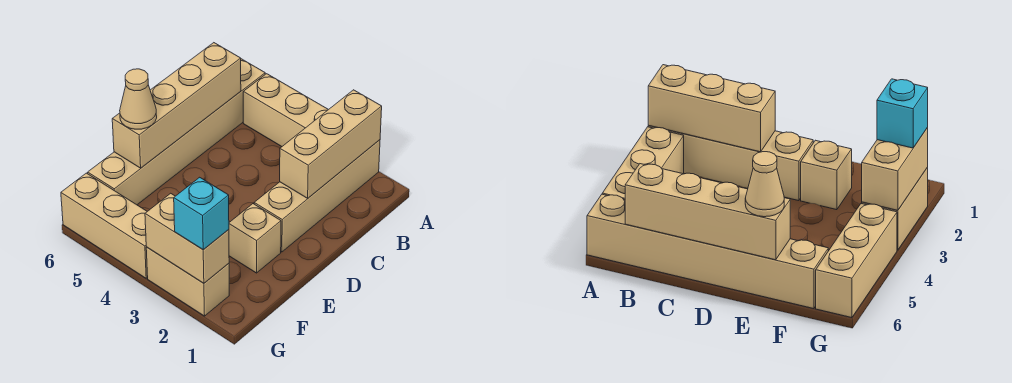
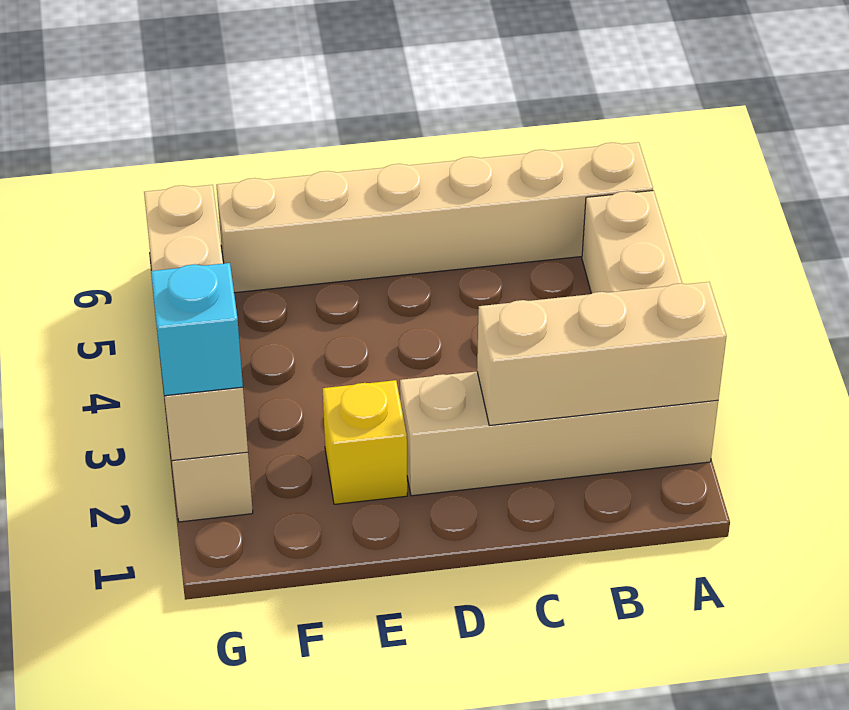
tan brick B6:E6 level 2 -> none
tan brick E2 level 1 -> yellow brick E2 level 1
tan cone E6 level 3 -> none

